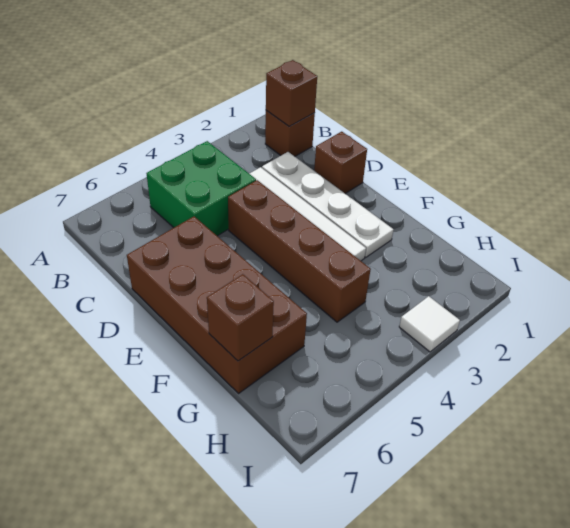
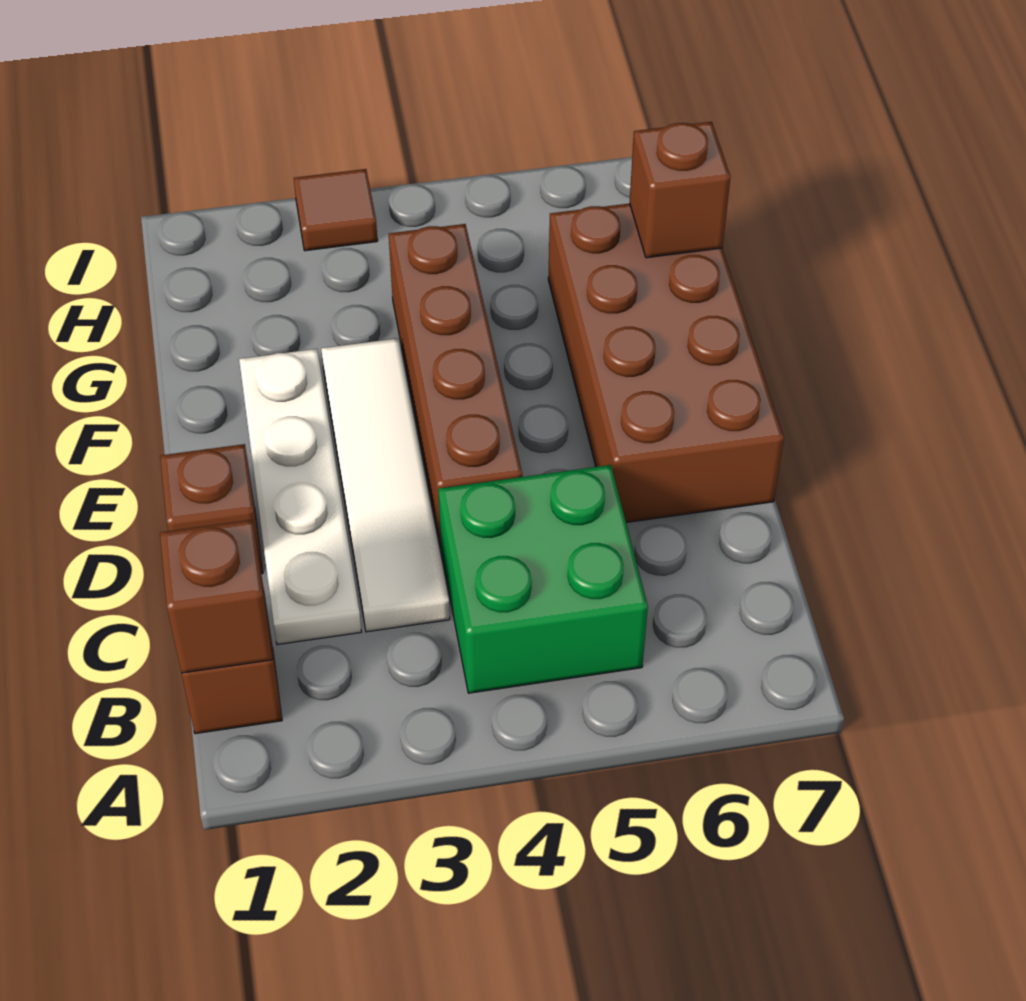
white tile I3 level 1 -> brown tile I3 level 1

